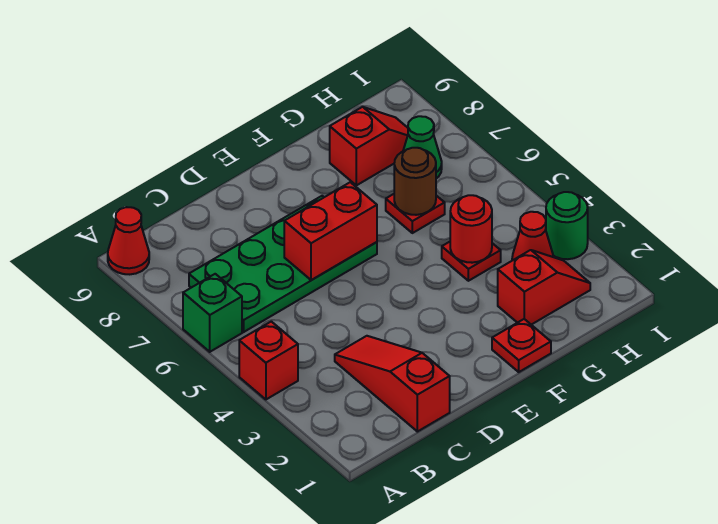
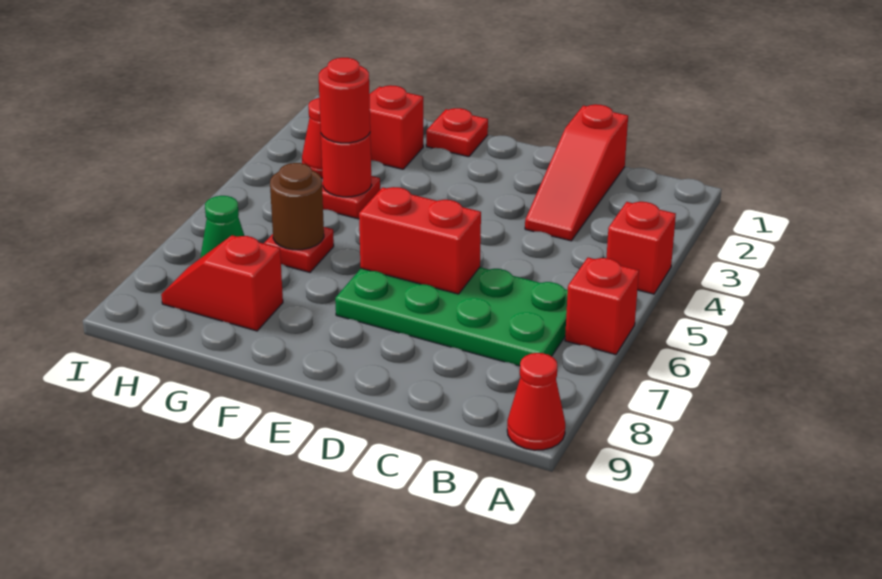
green brick A6 level 1 -> red brick A6 level 1
none -> red round brick G4 level 3
green round brick I3 level 1 -> none

